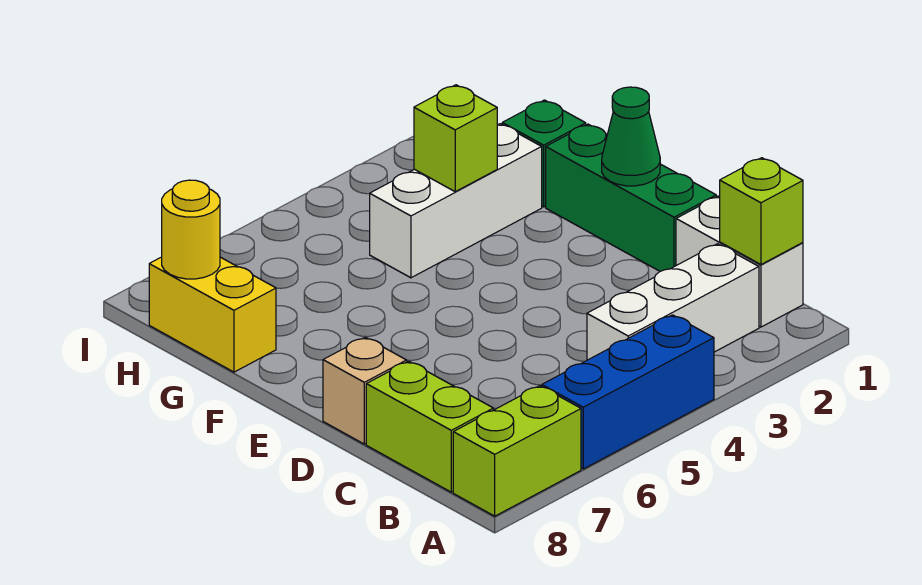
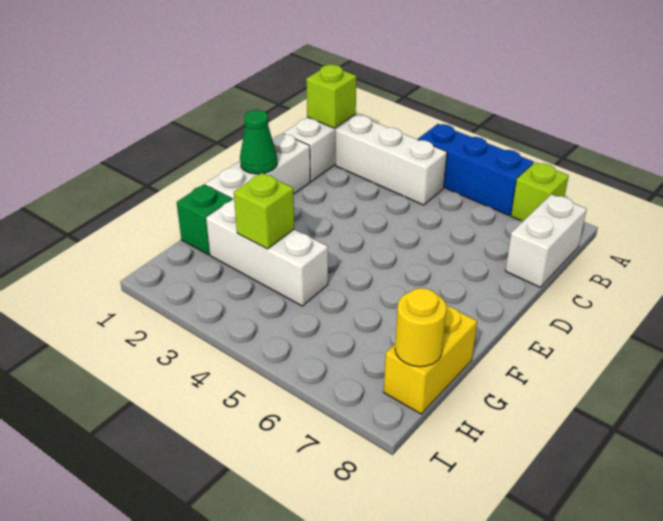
lime brick A7:A8 level 1 -> lime brick A7 level 1
lime brick B8:C8 level 1 -> white brick B8:C8 level 1
green brick D1:F1 level 1 -> white brick D1:F1 level 1
tan brick D8 level 1 -> none

